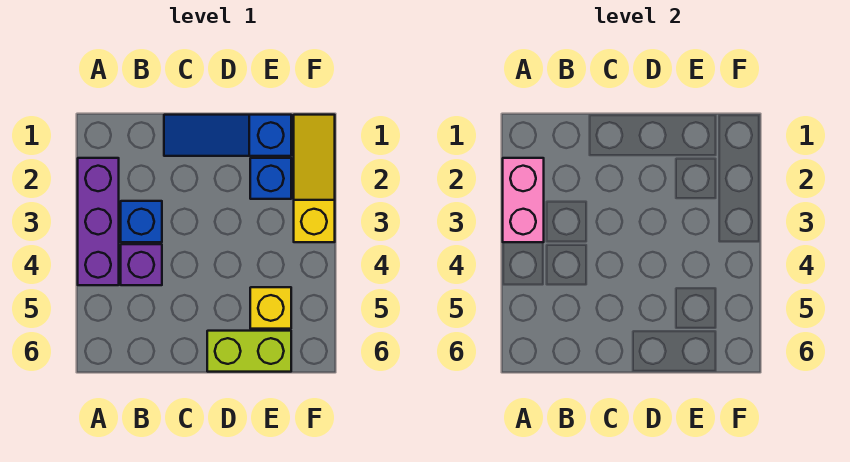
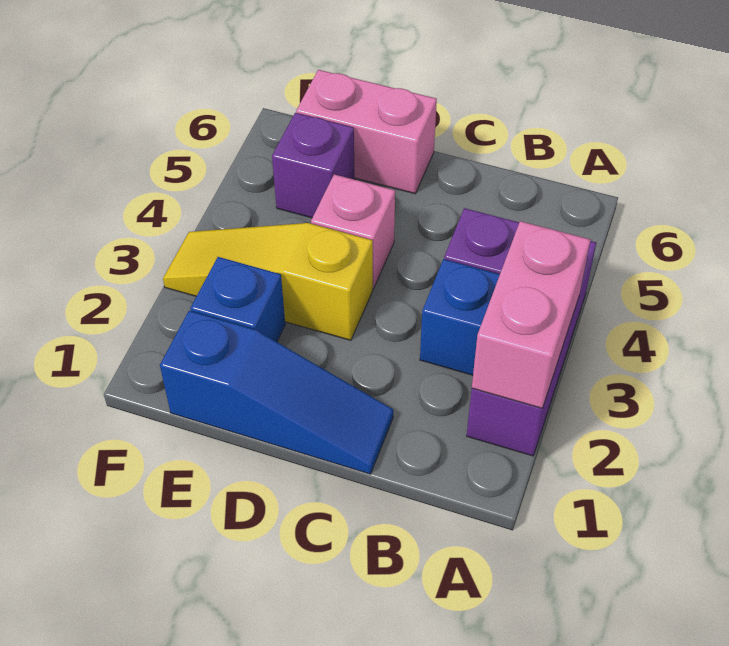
none -> pink brick D4 level 1
lime brick D6:E6 level 1 -> pink brick D6:E6 level 1
yellow brick E5 level 1 -> purple brick E5 level 1
yellow slope F1:F3 level 1 top 3 -> yellow slope D3:F3 level 1 top D

